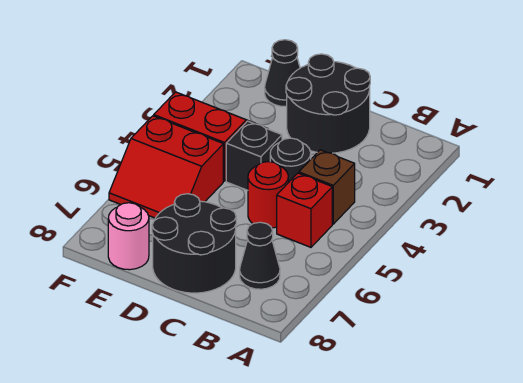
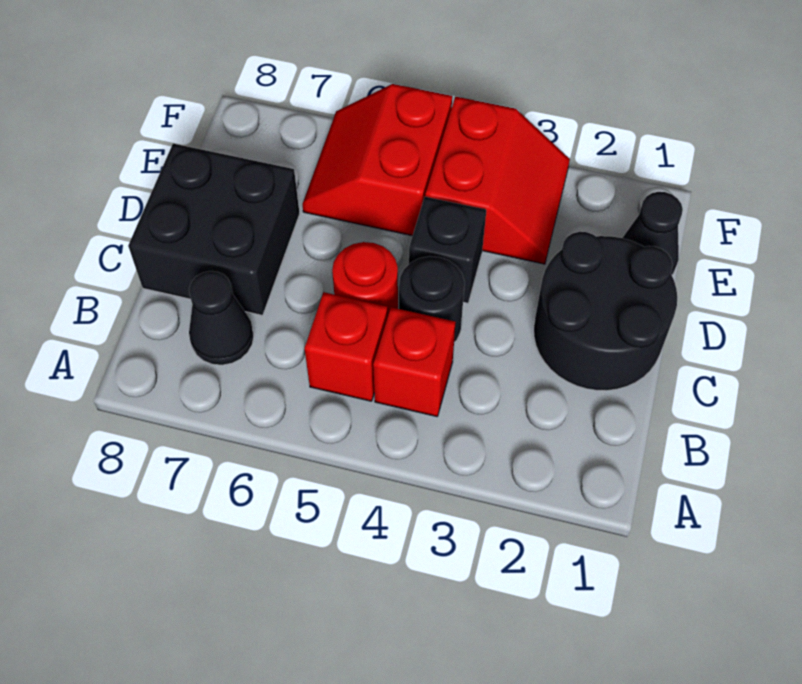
brown brick B4 level 1 -> red brick B4 level 1
black round brick C7:D8 level 1 -> black brick C7:D8 level 1
pink round brick E8 level 1 -> none

